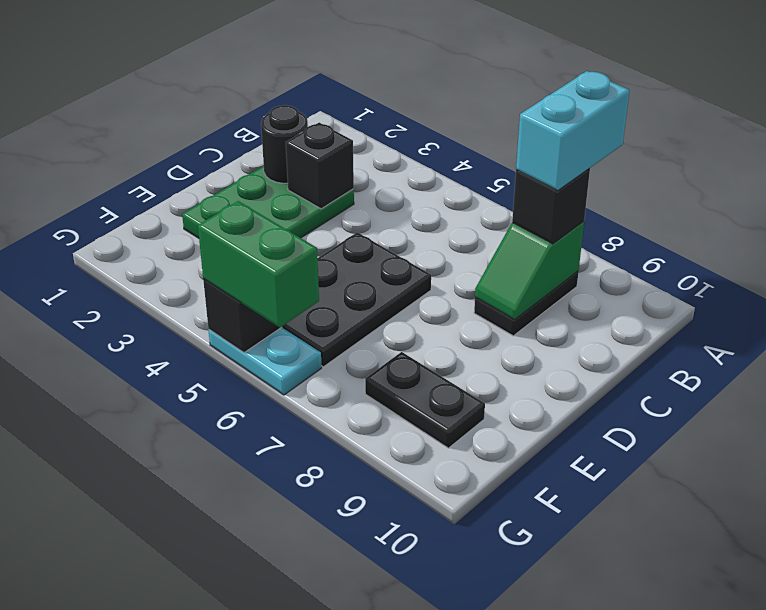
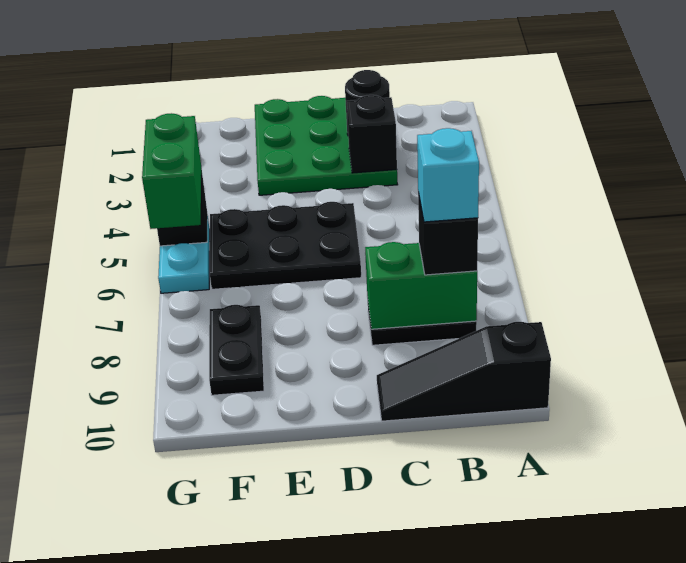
cyan brick A8:B8 level 4 -> cyan brick B8 level 4
none -> black slope A10:C10 level 1 top A
green slope B8:C8 level 2 top B -> green brick B8:C8 level 2
green plate C2:E3 level 1 -> green plate C1:E3 level 1

